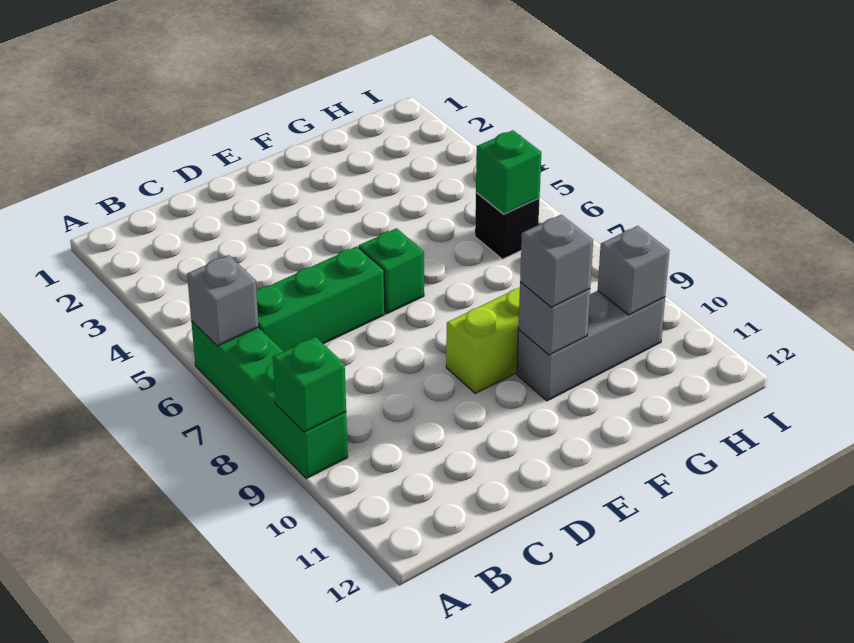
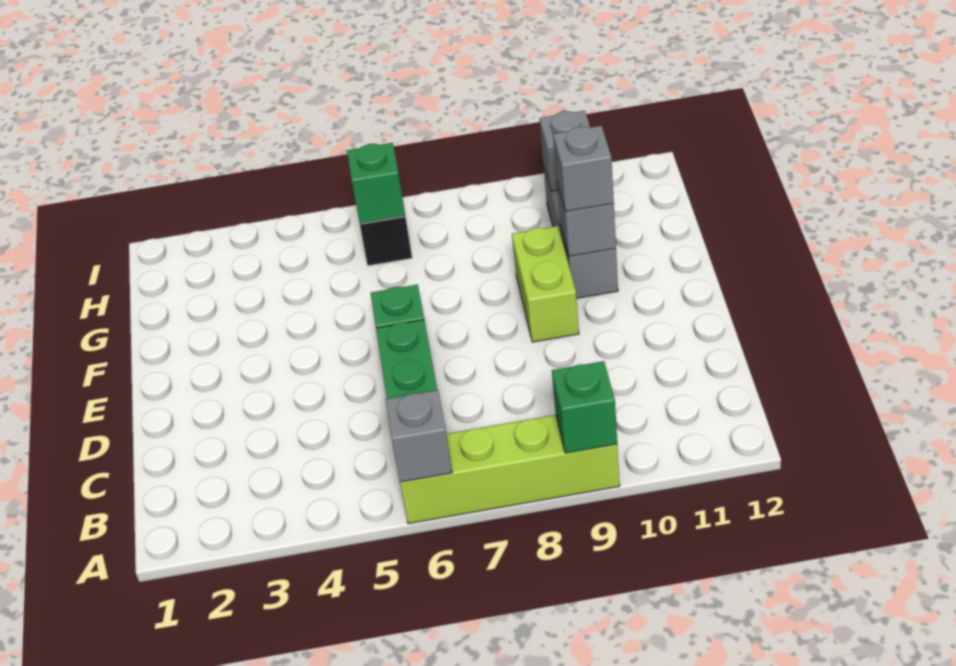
green brick A6:A9 level 1 -> lime brick A6:A9 level 1

